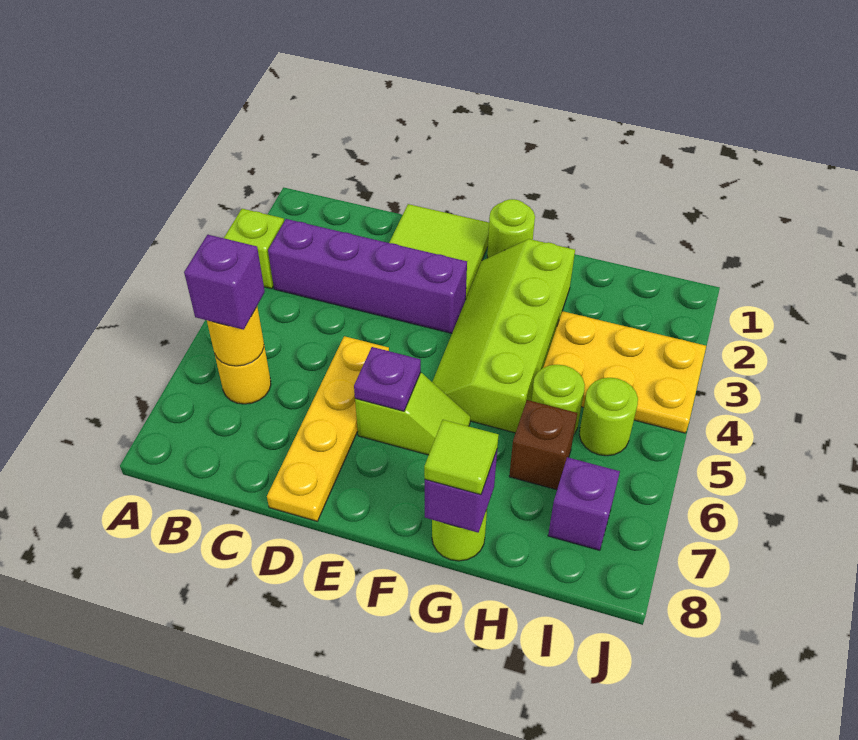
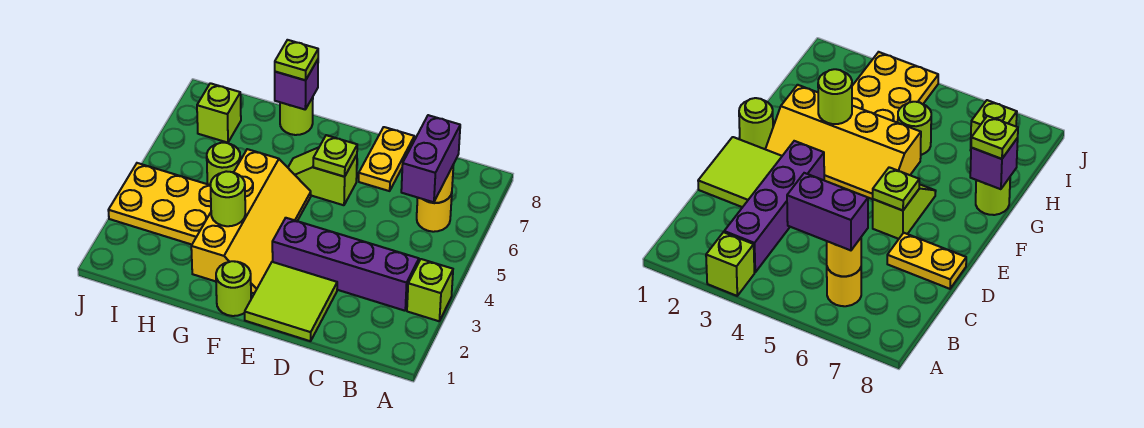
purple brick B6 level 3 -> purple brick B5:B6 level 3
yellow plate D5:D8 level 1 -> yellow plate D7:D8 level 1
purple plate E6 level 2 -> lime plate E6 level 2
lime slope F2:G5 level 1 top G -> yellow slope F2:G5 level 1 top G
lime tile G8 level 3 -> lime plate G8 level 3
brown brick H6 level 1 -> none
lime round brick I5 level 1 -> lime round brick G3 level 2
purple brick I7 level 1 -> lime brick I7 level 1

